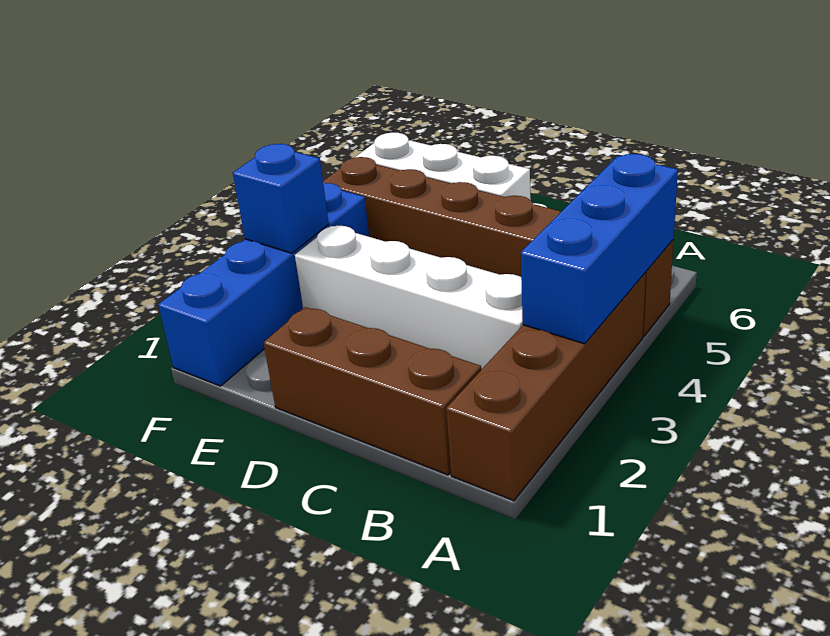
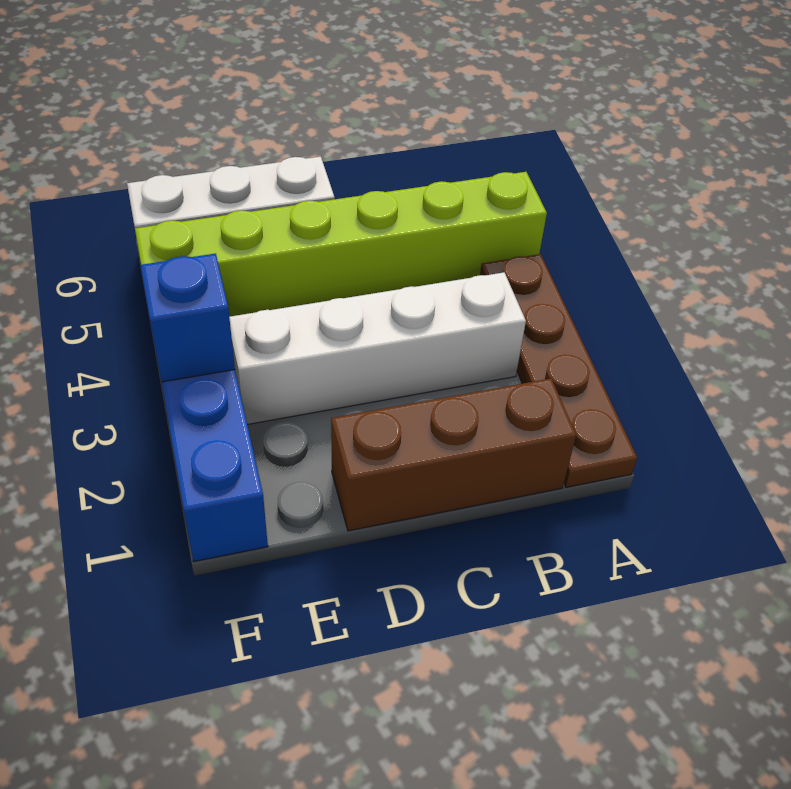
brown brick A1:A4 level 1 -> brown plate A1:A4 level 1
blue brick A3:A5 level 2 -> none
brown brick A5:F5 level 1 -> lime brick A5:F5 level 1

